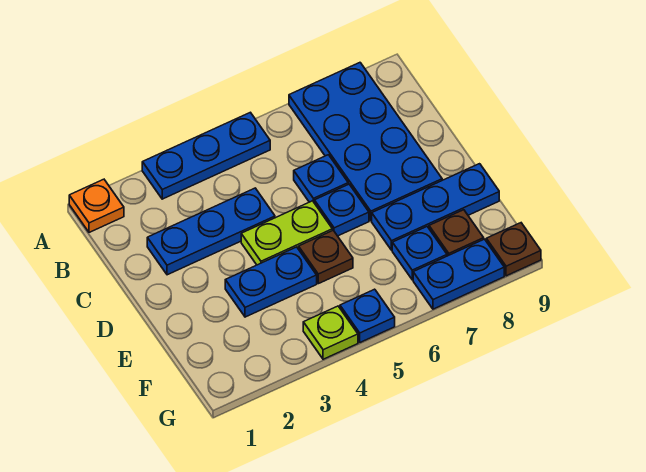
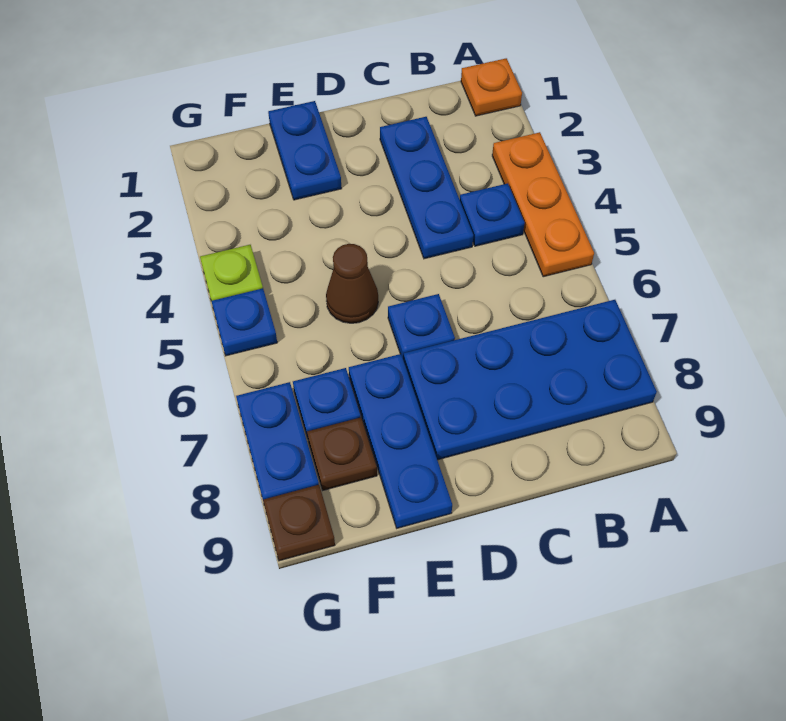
blue plate A3:A5 level 1 -> orange plate A3:A5 level 1
blue plate C6 level 1 -> blue plate B4 level 1
lime plate D4:D5 level 1 -> none
blue plate E3:E4 level 1 -> blue plate E1:E2 level 1
brown plate E5 level 1 -> brown cone E5 level 1

